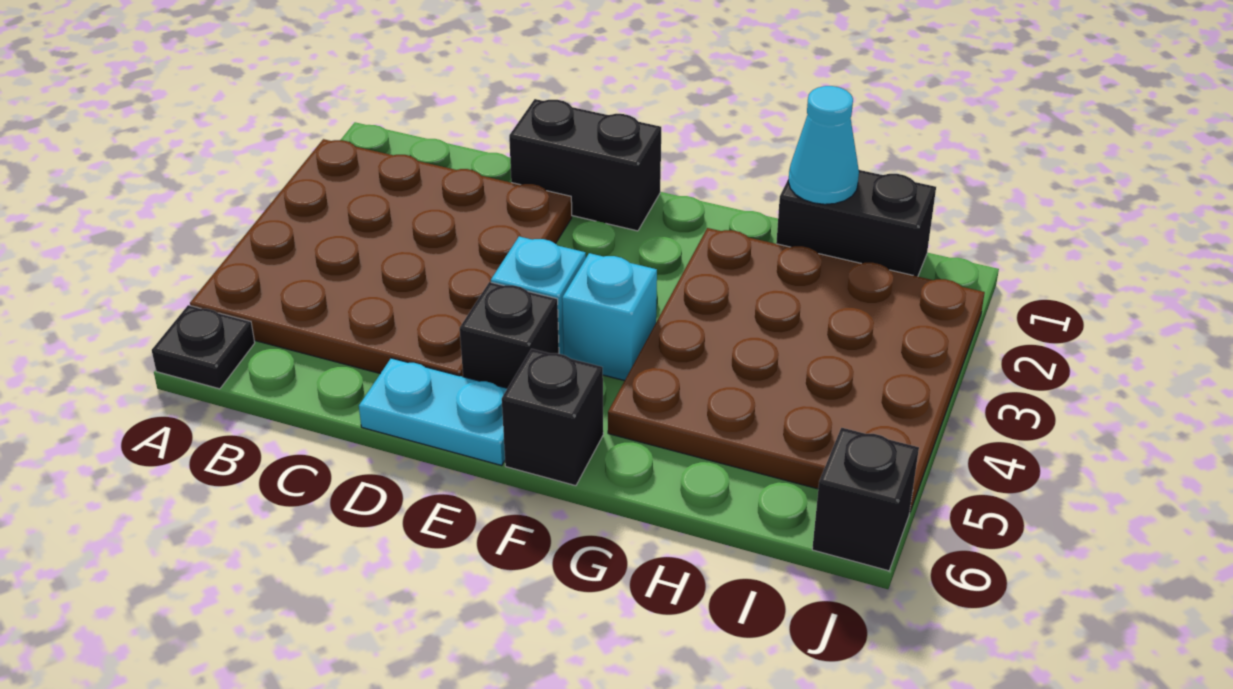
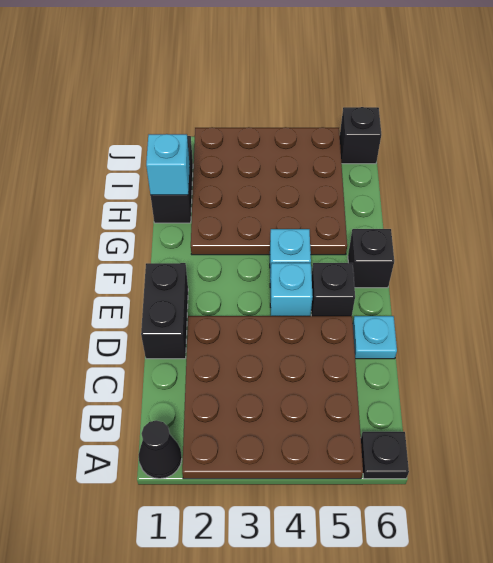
none -> black cone A1 level 1
cyan plate D6:E6 level 1 -> cyan plate D6 level 1
cyan cone H1 level 2 -> cyan brick H1 level 2

